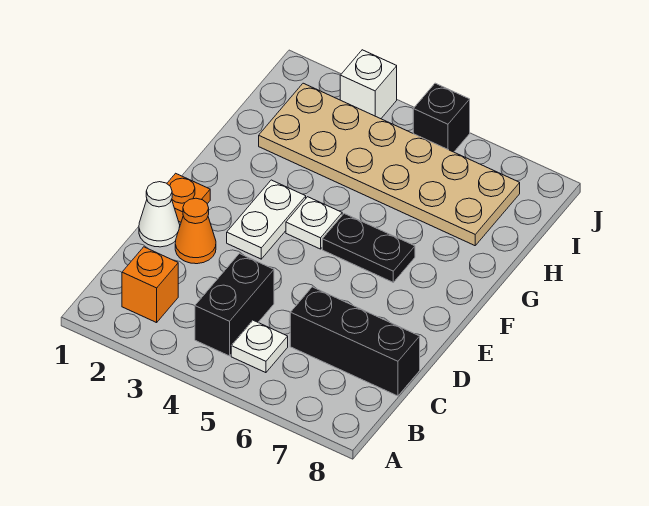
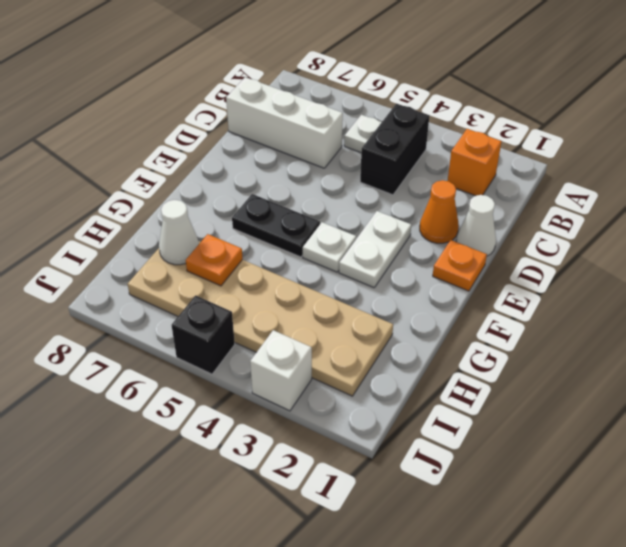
black brick C6:C8 level 1 -> white brick C6:C8 level 1
none -> orange plate H6 level 2
none -> white cone H7 level 2

